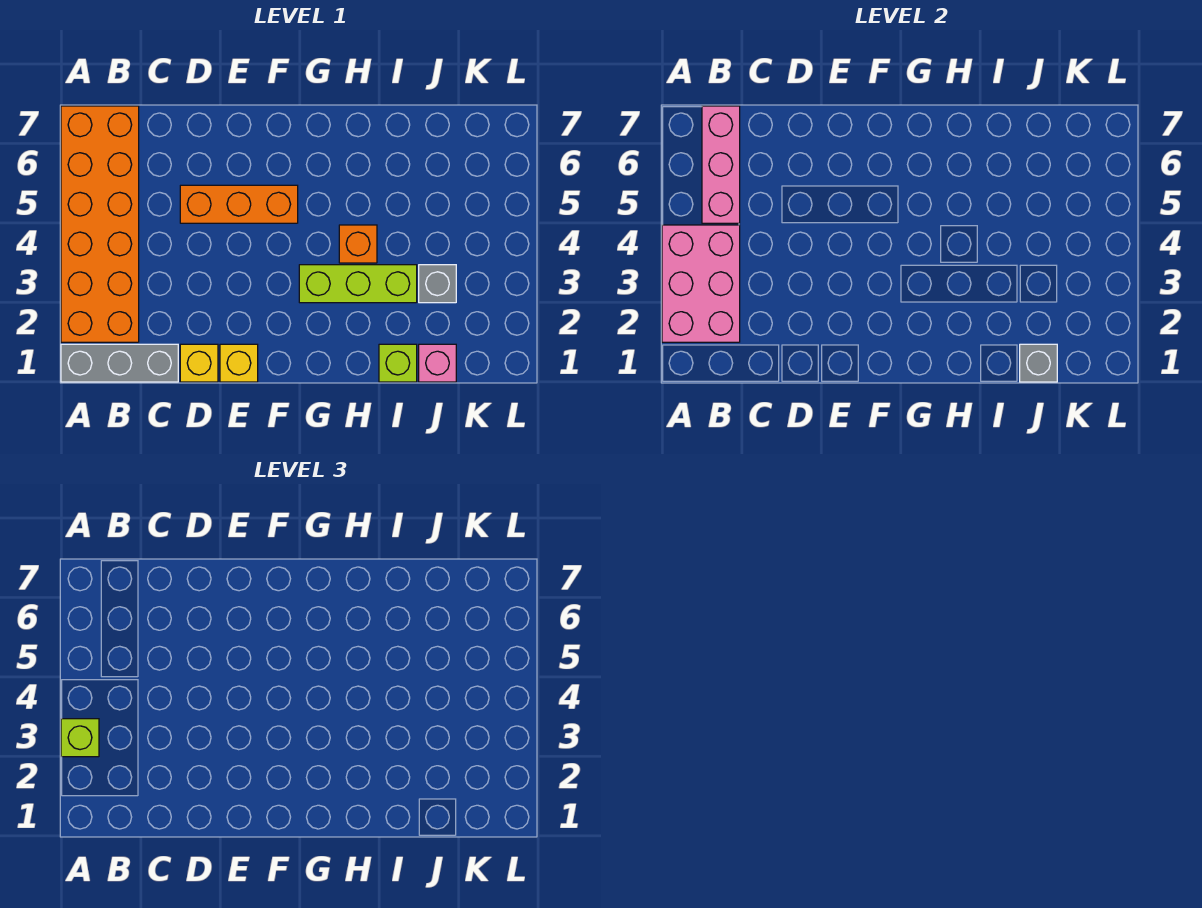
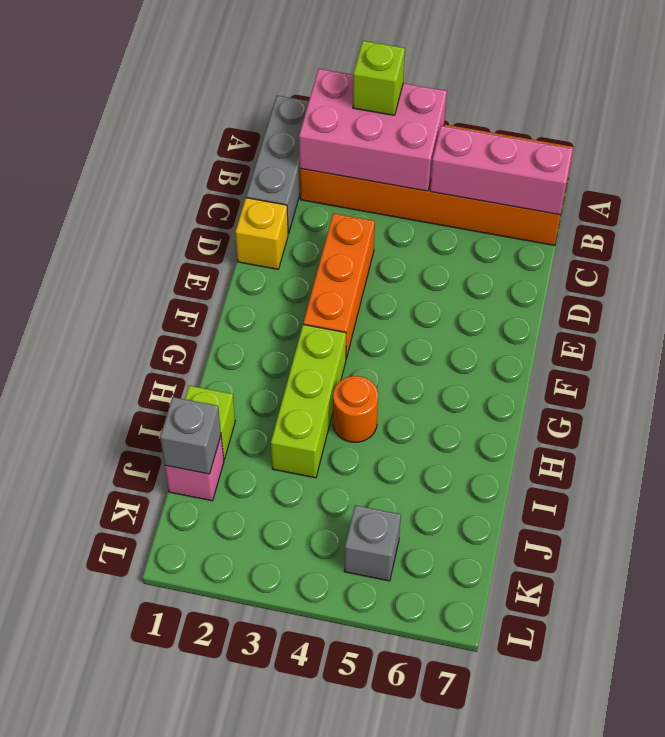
orange brick D5:F5 level 1 -> orange brick D3:F3 level 1
yellow brick E1 level 1 -> none
orange brick H4 level 1 -> orange round brick H4 level 1
grey brick J3 level 1 -> grey brick K5 level 1

